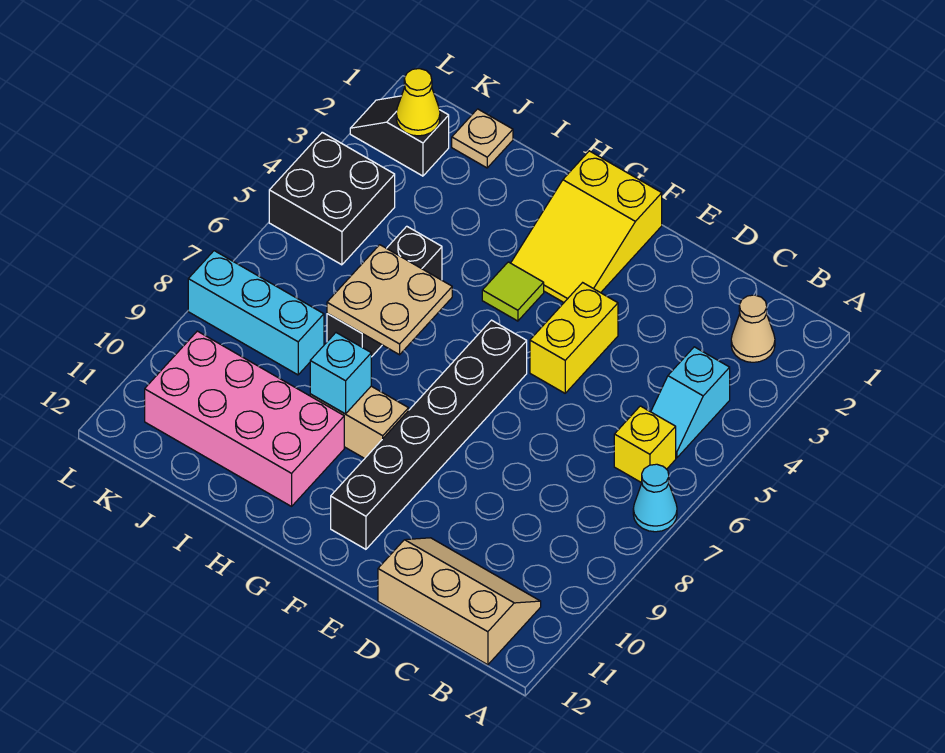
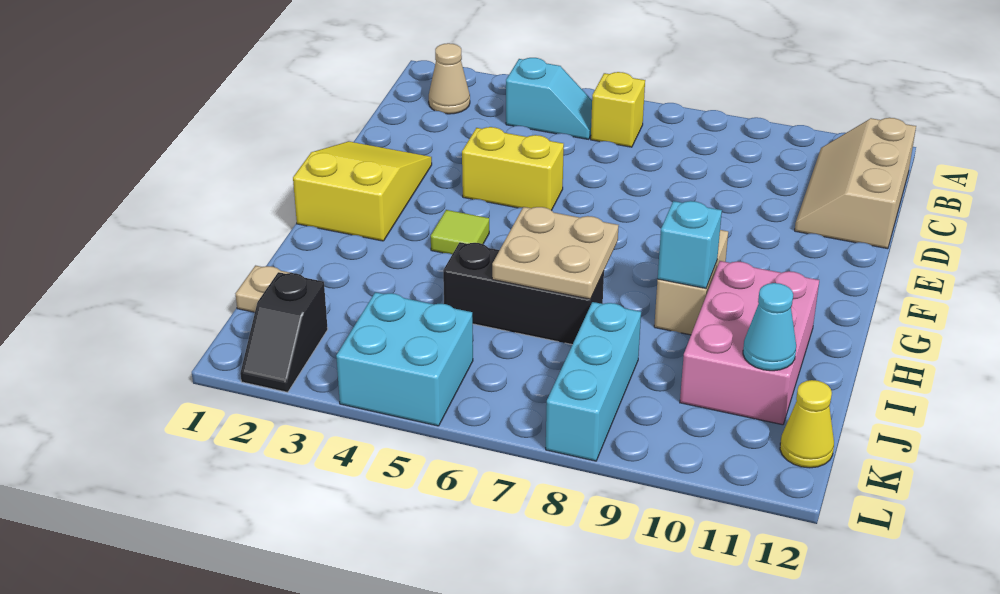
cyan cone A7 level 1 -> cyan cone J11 level 2
yellow slope F1:G3 level 1 top 1 -> yellow slope E1:G2 level 1 top G
black brick F6:F11 level 1 -> none
pink brick H10:K11 level 1 -> pink brick H10:J11 level 1
yellow cone K2 level 2 -> yellow cone K12 level 1
black brick K4:L5 level 1 -> cyan brick K4:L5 level 1

